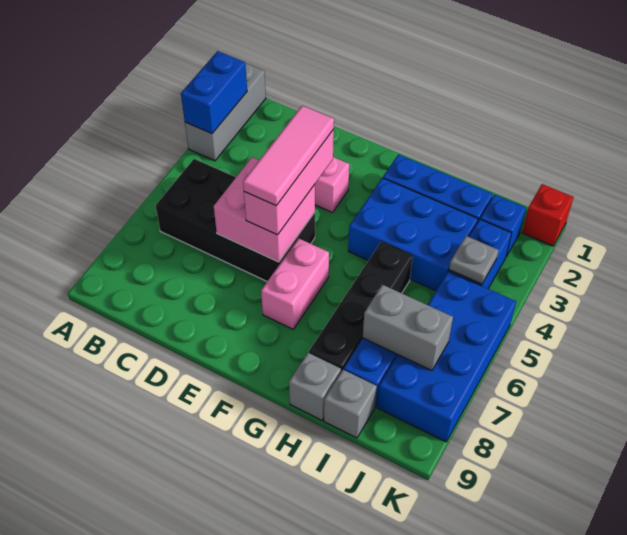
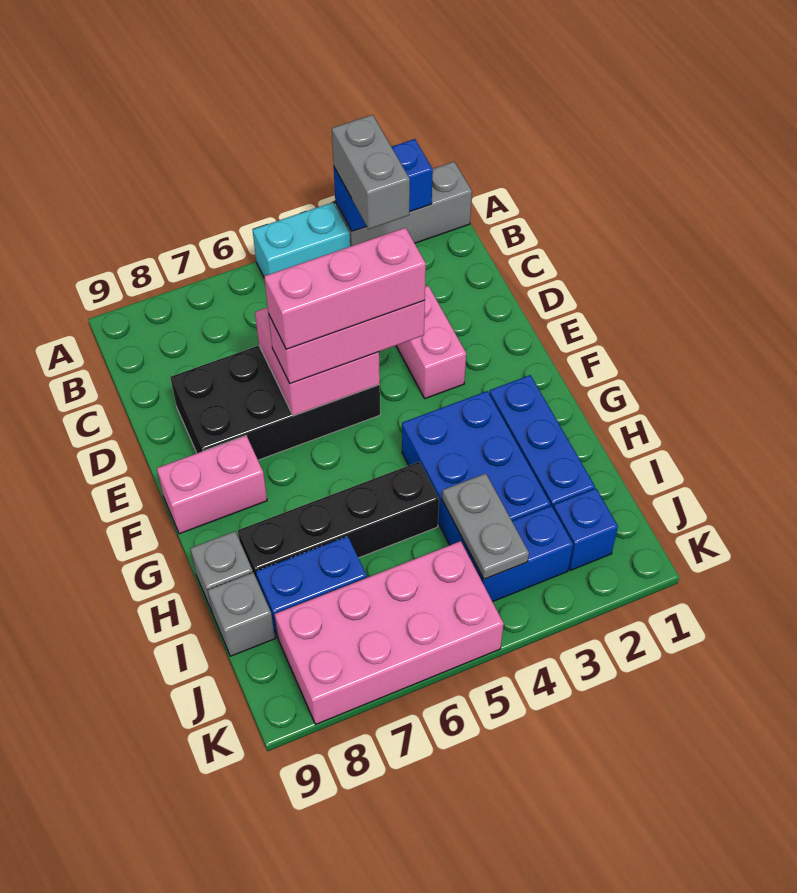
none -> cyan brick A4:A5 level 1
black brick B5:E6 level 1 -> black brick D5:E8 level 1
pink tile E4:E6 level 4 -> pink brick E4:E6 level 4
pink brick F6:F7 level 1 -> pink brick F8:F9 level 1
grey brick I7:J7 level 2 -> grey brick A3:B3 level 3
grey plate J4 level 2 -> grey plate I4:J4 level 2
blue brick J5:K8 level 1 -> pink brick J5:K8 level 1
red brick K1 level 1 -> none

